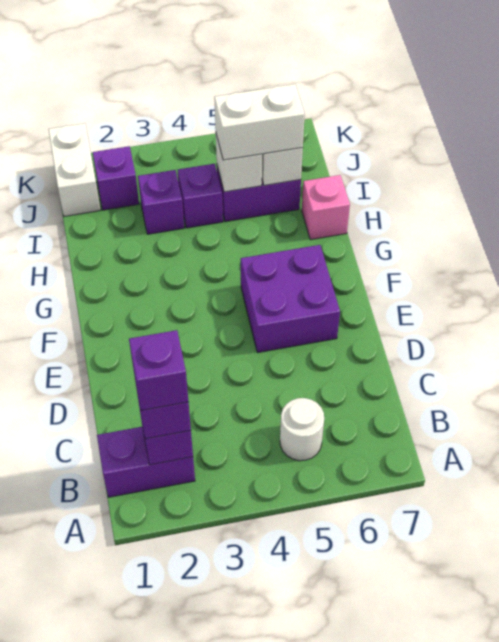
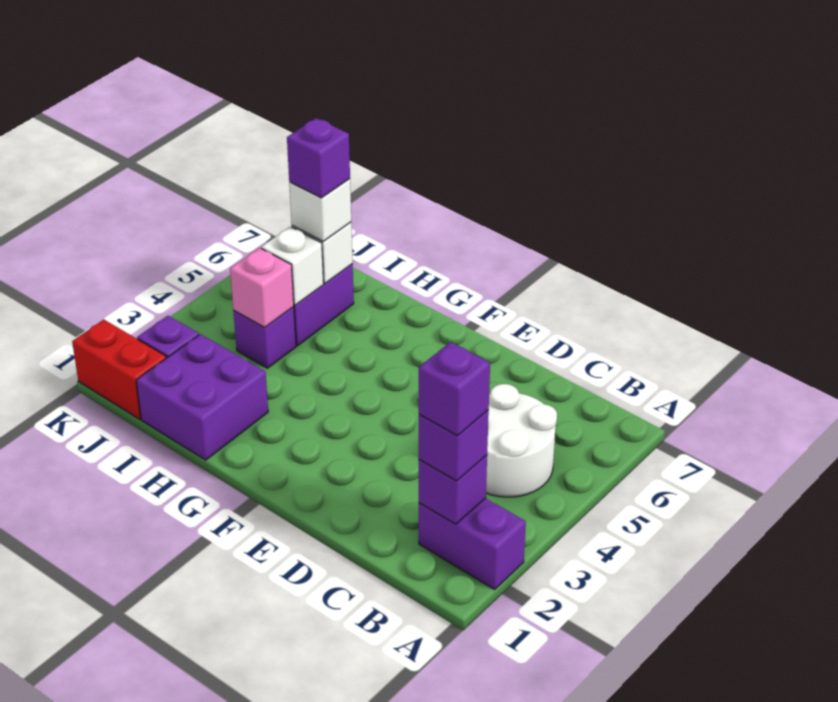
purple brick B1:B2 level 1 -> purple brick A2:B2 level 1
white round brick B5 level 1 -> white round brick B4:C5 level 1
purple brick E5:F6 level 1 -> purple brick H1:I2 level 1
pink brick H7 level 1 -> pink brick I4 level 2
purple brick I3 level 1 -> purple brick I6 level 4
white brick I5:I6 level 3 -> white brick I6 level 3
white brick J1:K1 level 1 -> red brick J1:K1 level 1

